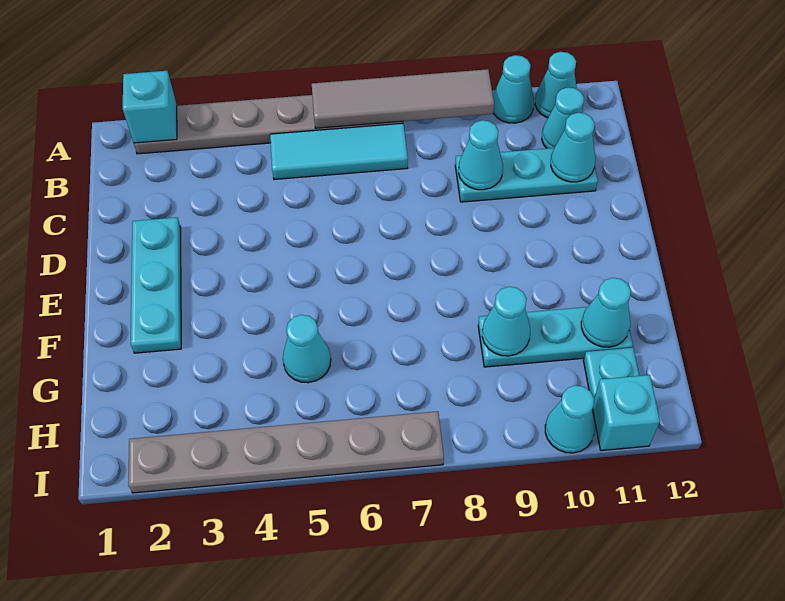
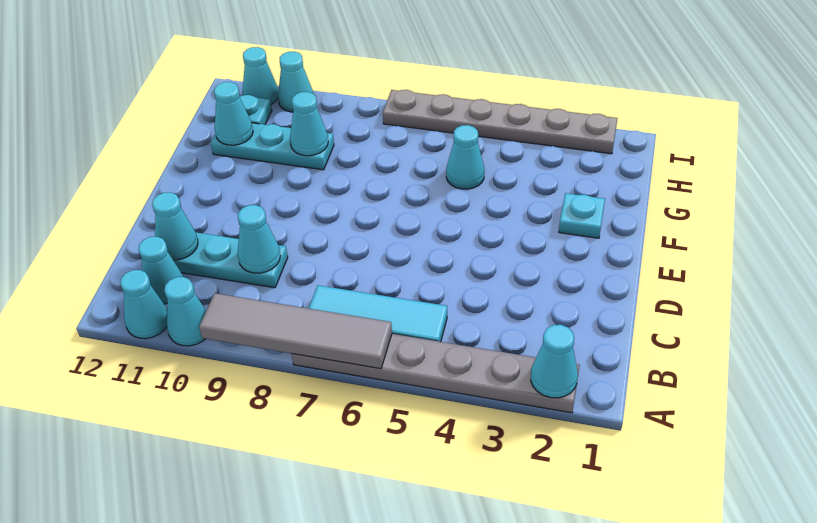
cyan brick A2 level 2 -> cyan cone A2 level 2
cyan plate D2:F2 level 1 -> cyan plate F2 level 1
cyan brick I11 level 1 -> cyan cone I11 level 1

